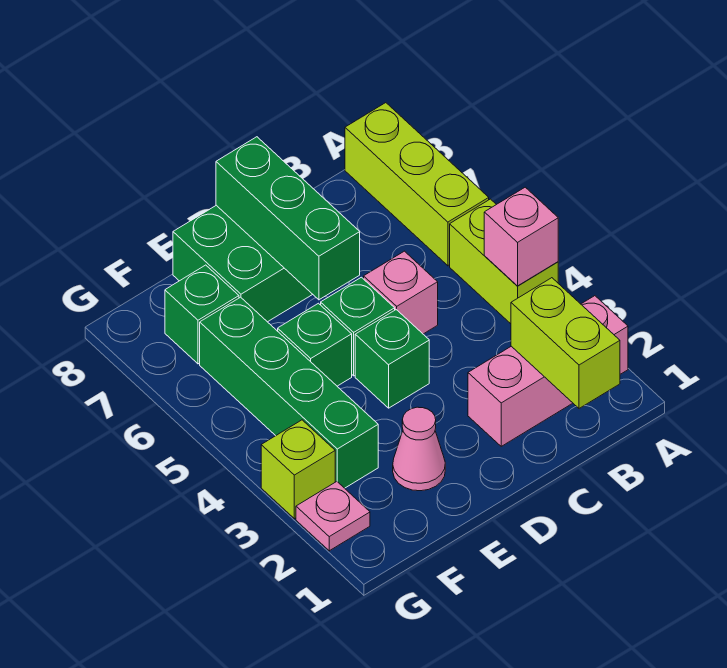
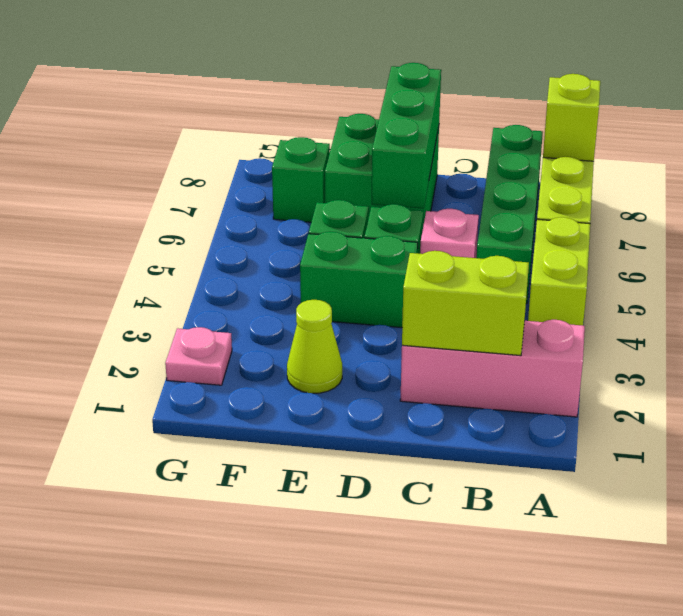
pink brick A4 level 2 -> none
lime brick B1:B2 level 2 -> lime brick B2:C2 level 2
green brick D4 level 1 -> green brick D4:E4 level 1
pink cone E2 level 1 -> lime cone E2 level 1
green brick F3:F6 level 1 -> green brick B5:B8 level 1
lime brick G3 level 1 -> lime brick A8 level 2

